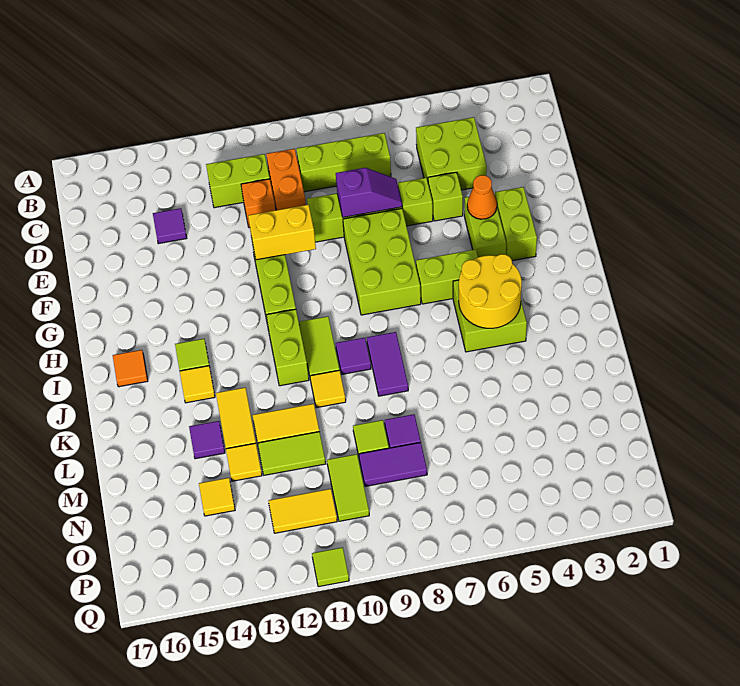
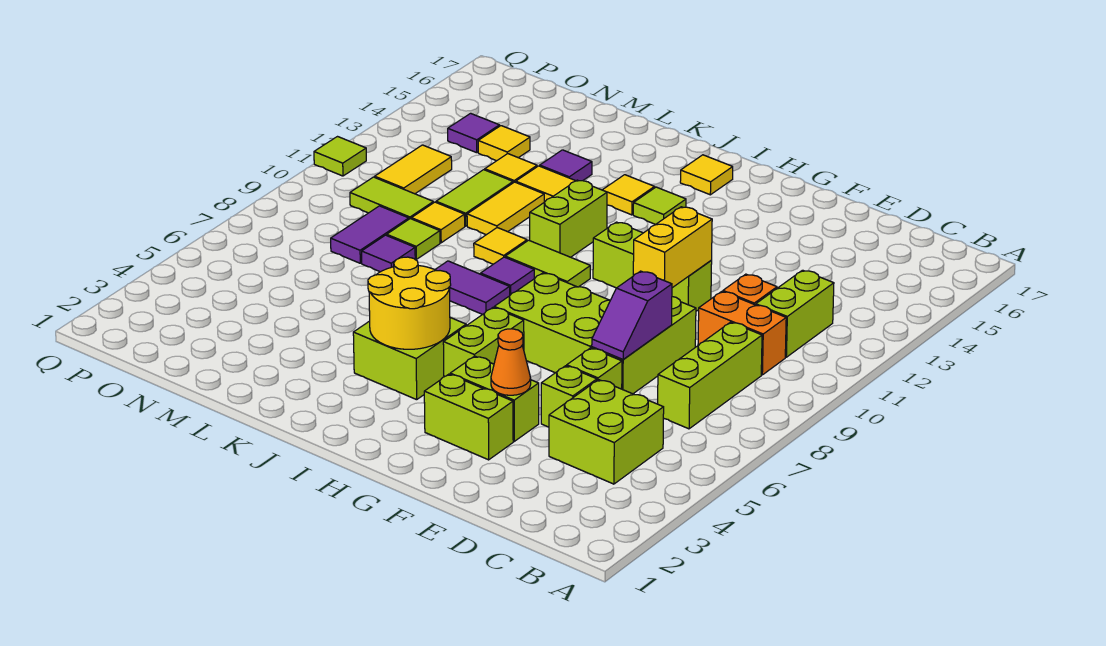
purple tile D14 level 1 -> purple tile O14 level 1
lime brick I11:J11 level 1 -> lime brick J11:J12 level 1
orange tile I16 level 1 -> yellow tile I16 level 1
none -> yellow tile M10 level 1

